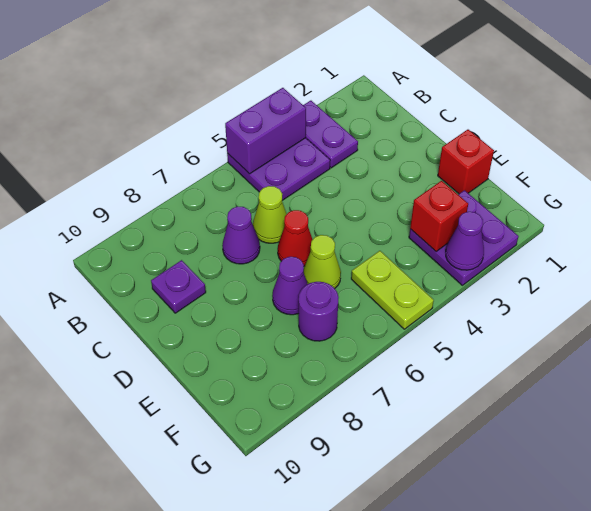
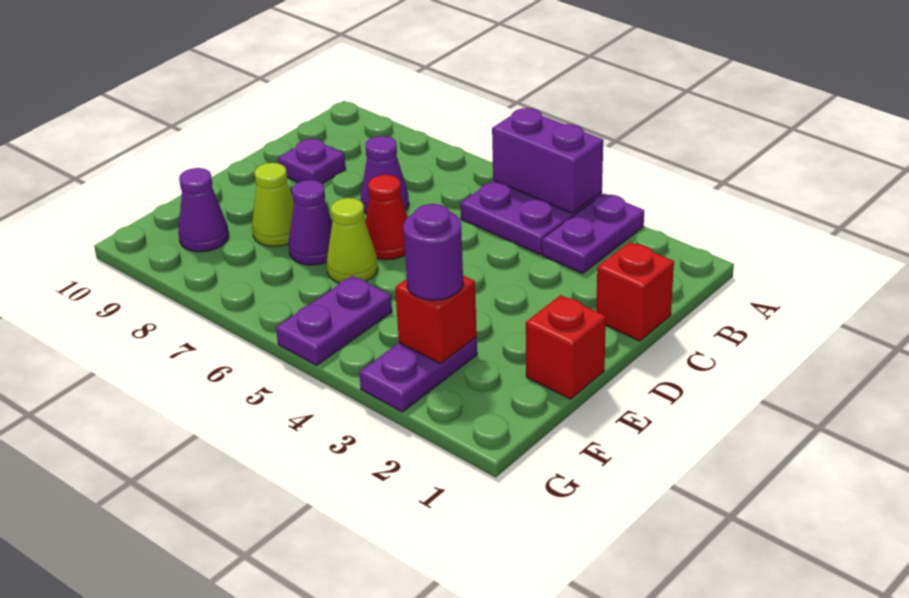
none -> red brick C1 level 1
lime cone C6 level 1 -> lime cone E8 level 1
purple plate F2:G3 level 1 -> purple plate F3:G3 level 1
lime plate F5:G5 level 1 -> purple plate F5:G5 level 1
purple round brick F7 level 1 -> purple round brick F3 level 3
purple cone G3 level 2 -> purple cone F9 level 1

